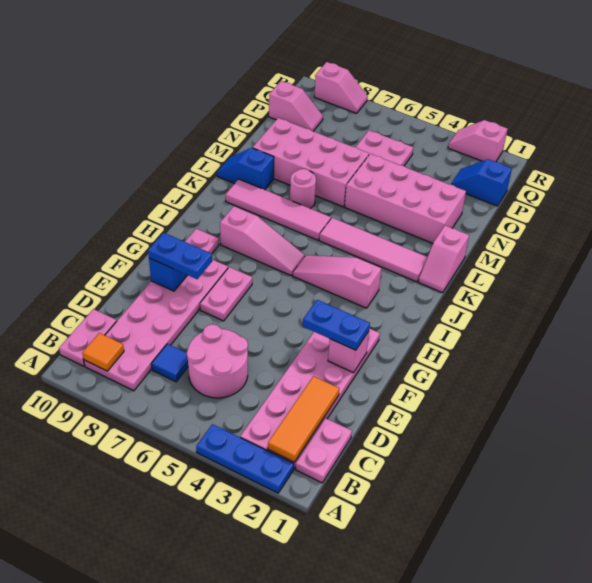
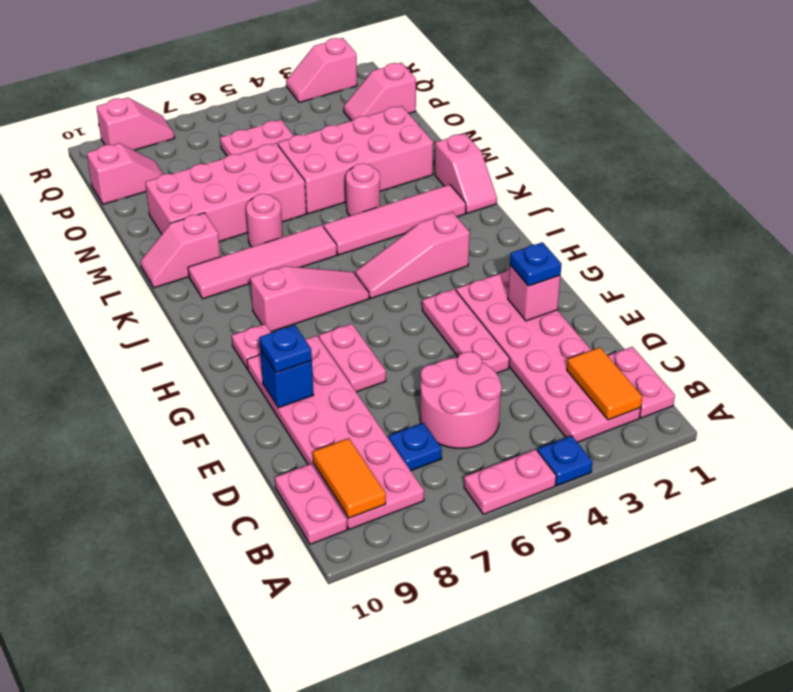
blue plate A2:A4 level 1 -> blue plate A4 level 1
none -> pink plate A5:A6 level 1
orange tile B2:D2 level 2 -> orange tile B2:C2 level 2
orange tile B9 level 2 -> orange tile B9:C9 level 2
blue tile C7 level 1 -> blue plate C7 level 1
none -> pink plate E4:G4 level 1
blue plate F2:F3 level 3 -> blue plate F2 level 3
blue plate F8:F9 level 3 -> blue plate F9 level 3
none -> pink round brick L4 level 1
blue slope L9:L10 level 1 top 9 -> pink slope L9:L10 level 1 top 9
blue slope P1:P2 level 1 top 1 -> pink slope P1:P2 level 1 top 1

